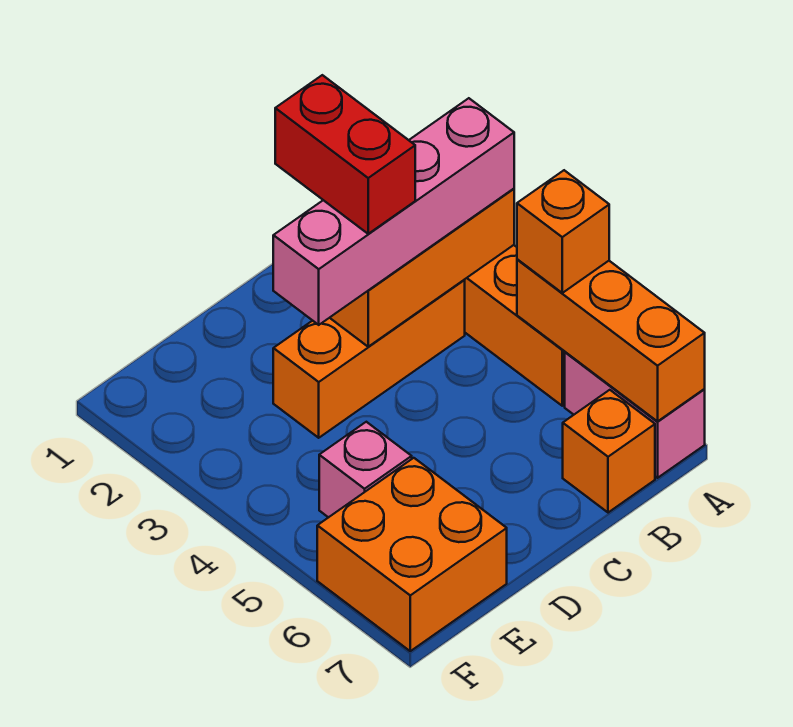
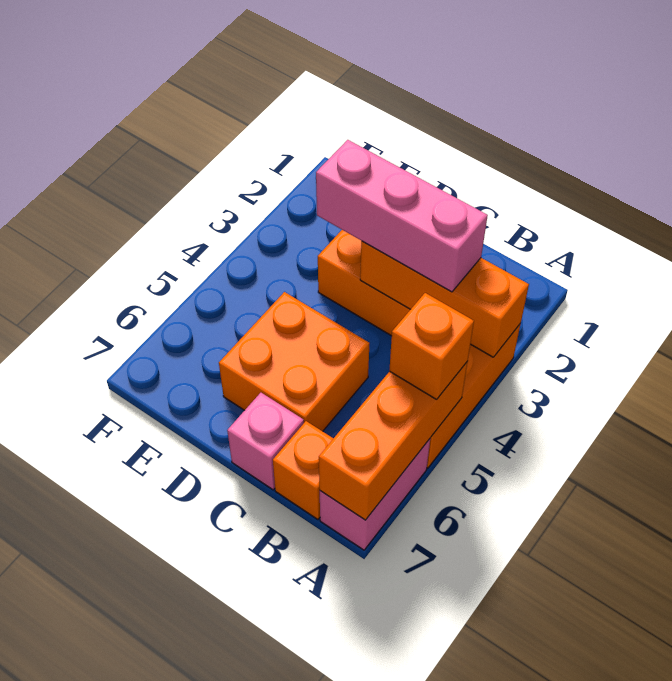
pink brick A3:D3 level 3 -> pink brick B3:D3 level 3
red brick C2:C3 level 4 -> none
pink brick E5 level 1 -> pink brick C7 level 1
orange brick E6:F7 level 1 -> orange brick C5:D6 level 1

